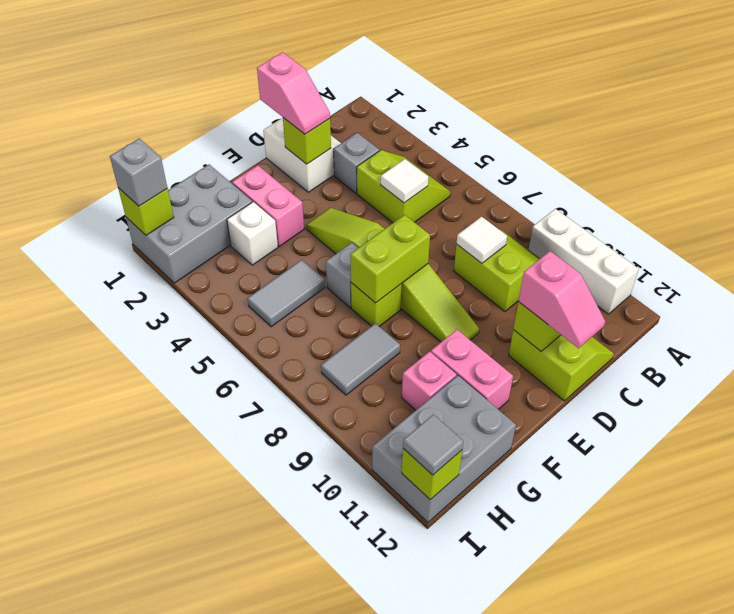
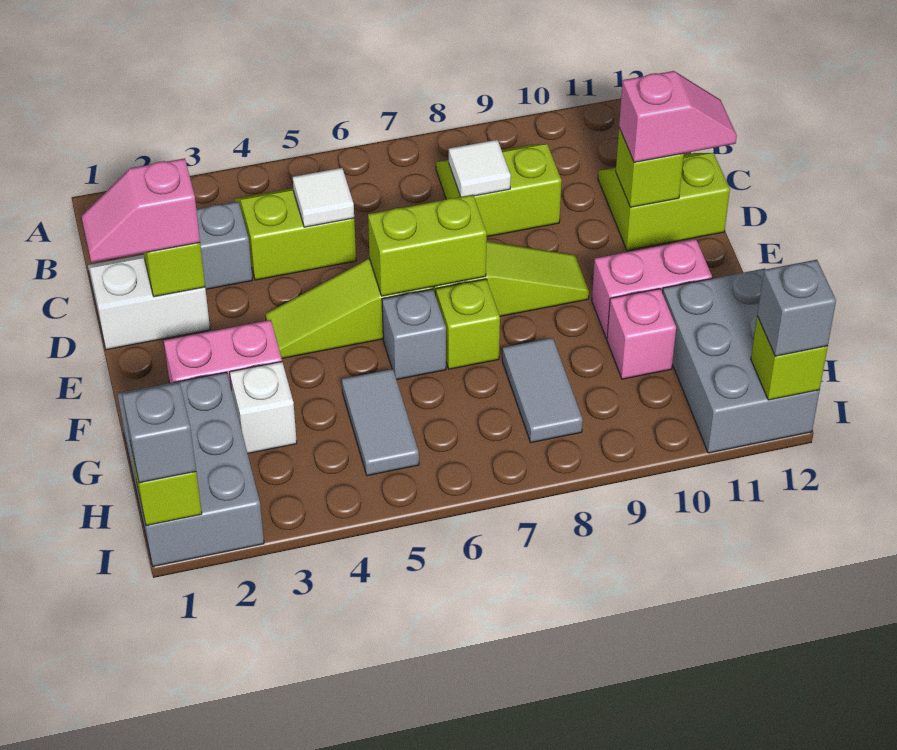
white brick A9:A11 level 1 -> none
pink slope D1:D2 level 3 top 1 -> pink slope D1:D2 level 3 top 2
lime brick E7:F7 level 2 -> lime brick E6:E7 level 2
grey tile I12 level 3 -> grey brick I12 level 3

